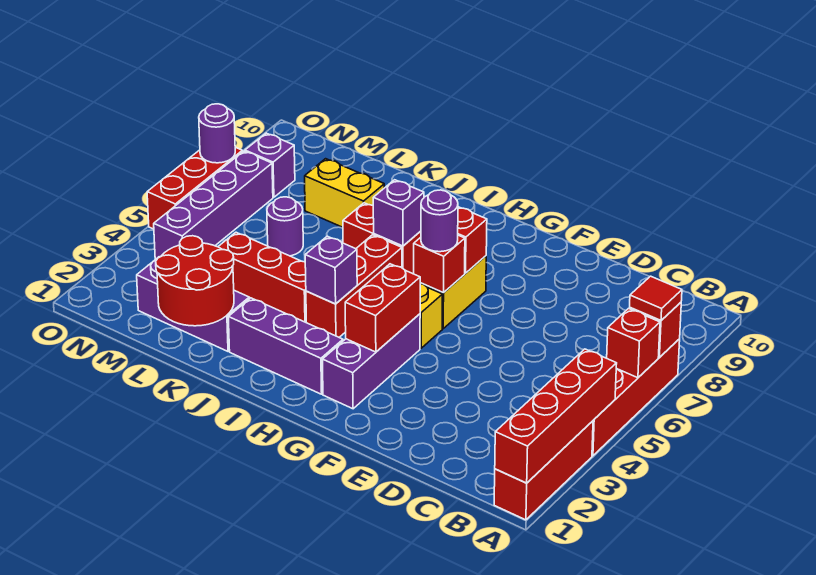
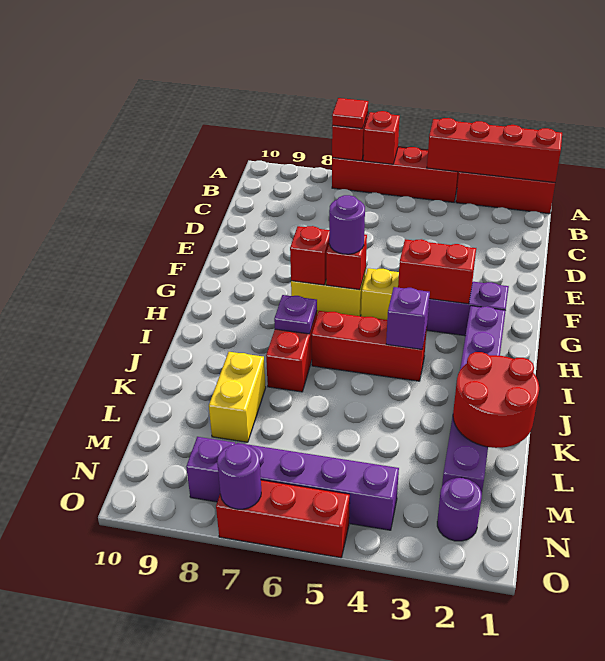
purple brick I7 level 2 -> purple plate I7 level 2
red brick J4:L4 level 1 -> none
purple round brick L6 level 1 -> purple round brick N2 level 1

